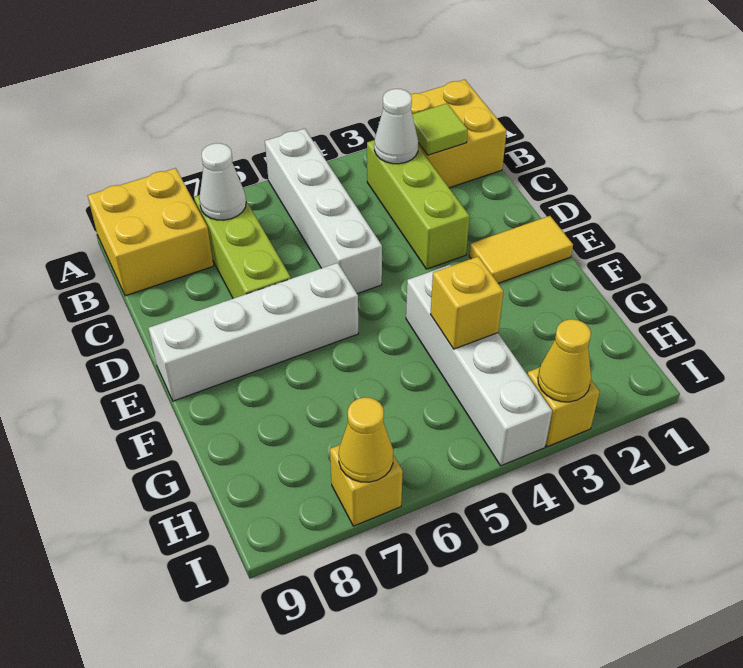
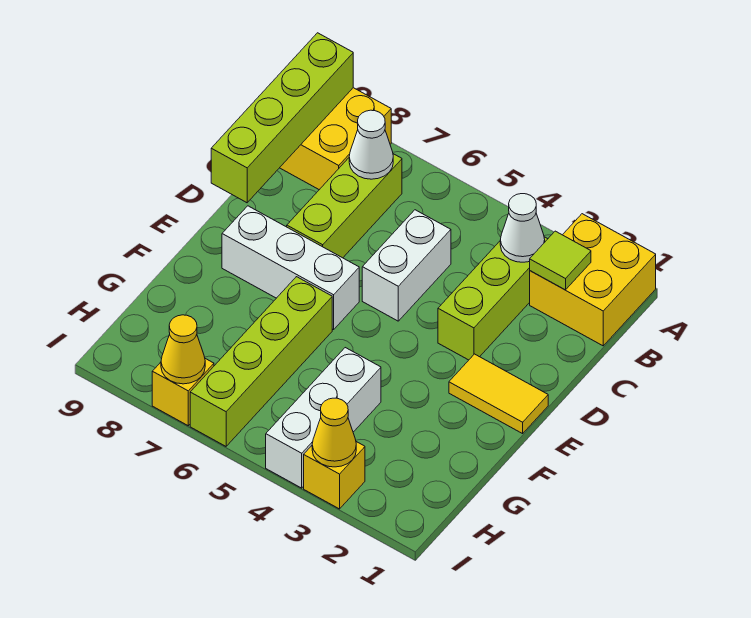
white brick A5:D5 level 1 -> white brick C5:D5 level 1
none -> lime brick A9:D9 level 2
white brick E6:E9 level 1 -> white brick E6:E8 level 1
white brick F4:I4 level 1 -> white brick G4:I4 level 1
none -> lime brick F6:I6 level 1
yellow brick G4 level 2 -> none

